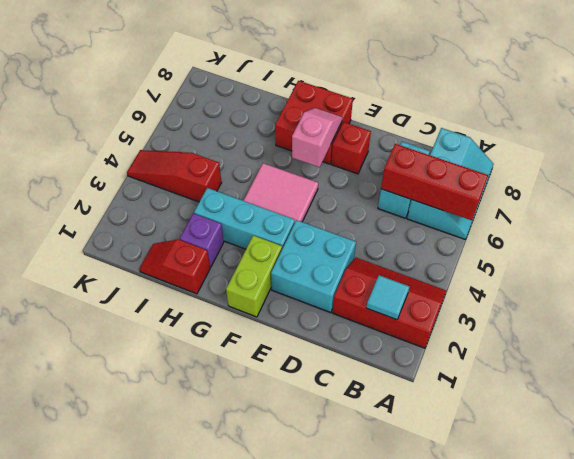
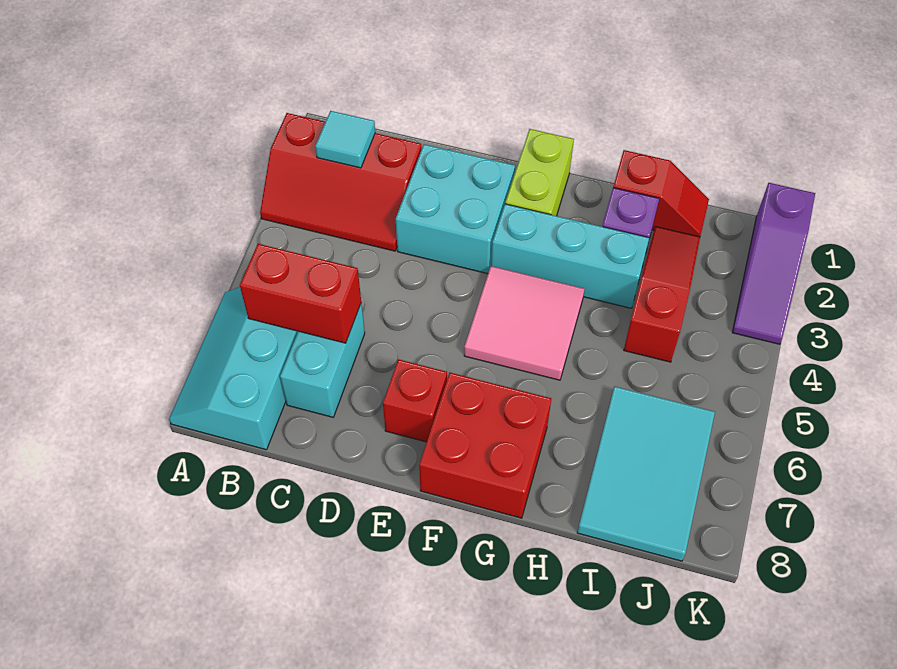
red brick A6:C6 level 2 -> red brick B6:C6 level 2
pink slope F6:F7 level 2 top 6 -> none
red slope I4:K4 level 1 top I -> red slope I2:I4 level 1 top 4
none -> cyan tile I6:J8 level 1
none -> purple slope K1:K3 level 1 top 1

